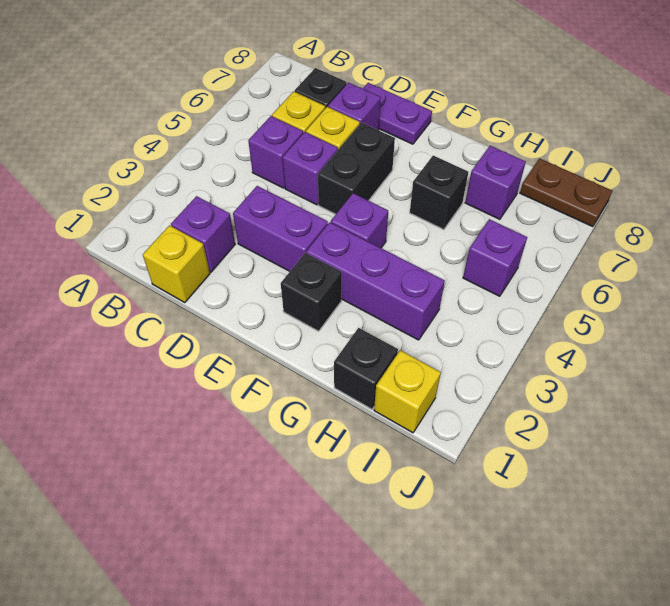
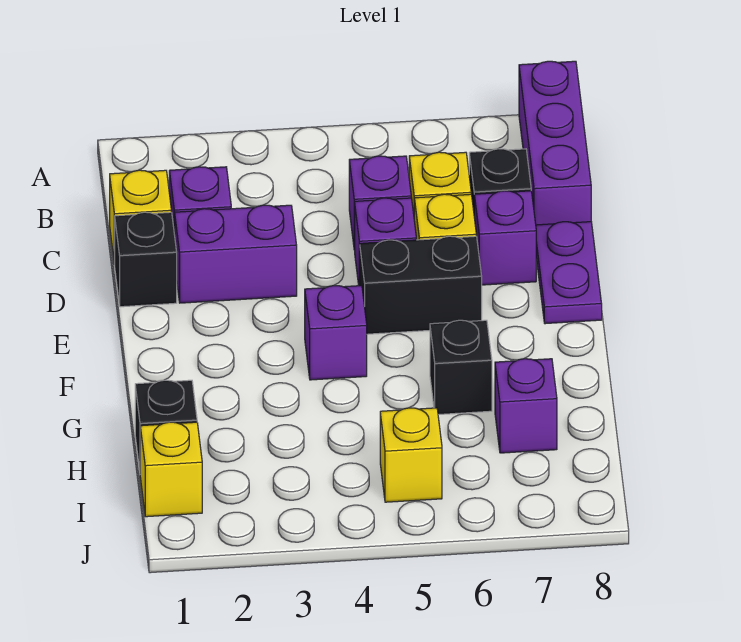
purple brick D3:E3 level 1 -> purple brick D2:D3 level 1
black brick F2 level 1 -> black brick D1 level 1
purple brick F3:H3 level 1 -> purple brick A8:C8 level 1
purple brick I5 level 1 -> yellow brick I5 level 1
brown plate I8:J8 level 1 -> none

